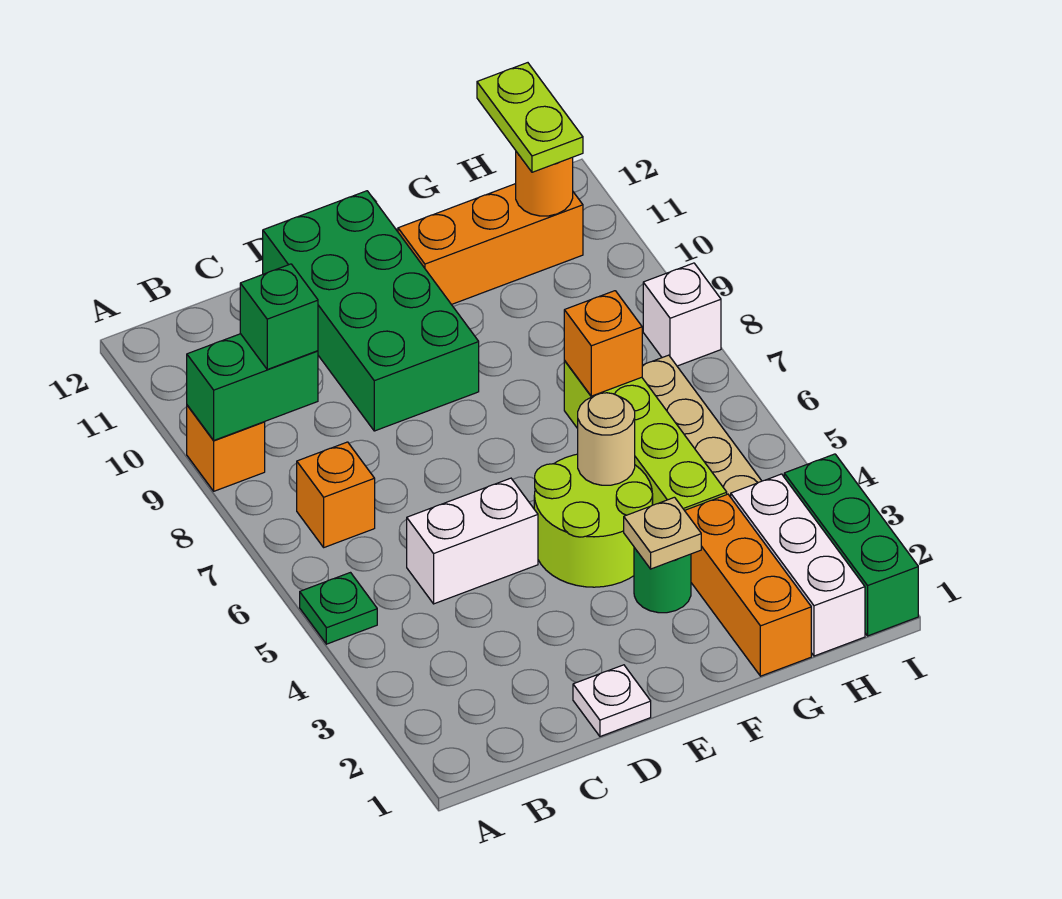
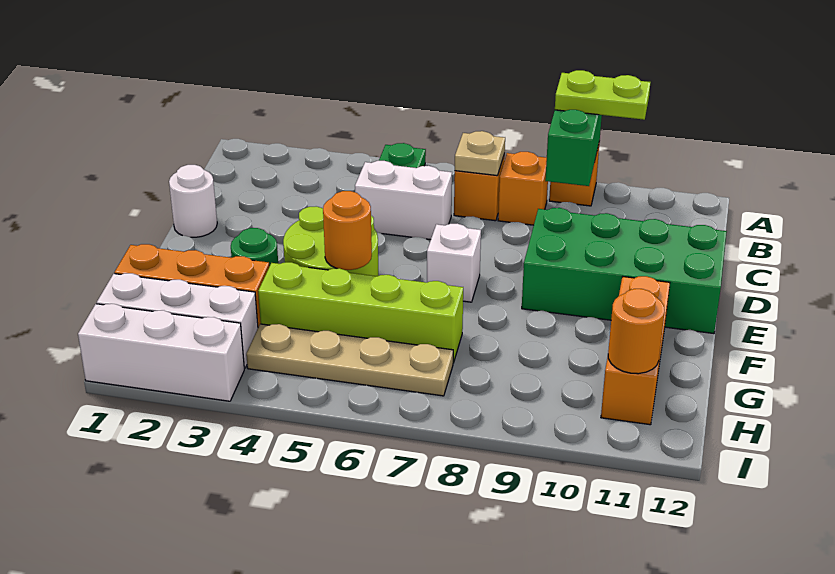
green brick B9 level 3 -> none
white brick C5:D5 level 1 -> white brick C5:C6 level 1
white plate D1 level 1 -> white round brick D1 level 1
tan plate F3 level 2 -> tan plate B7 level 2
tan round brick F5 level 2 -> orange round brick F5 level 2
orange brick G7 level 2 -> orange brick B8 level 1
lime plate H11:H12 level 3 -> lime plate A9:A10 level 3
green brick I1:I3 level 1 -> white brick I1:I3 level 1
white brick I8 level 1 -> white brick E7 level 1

